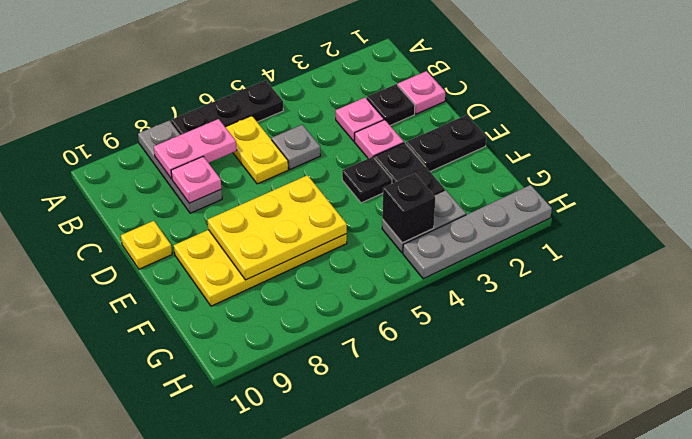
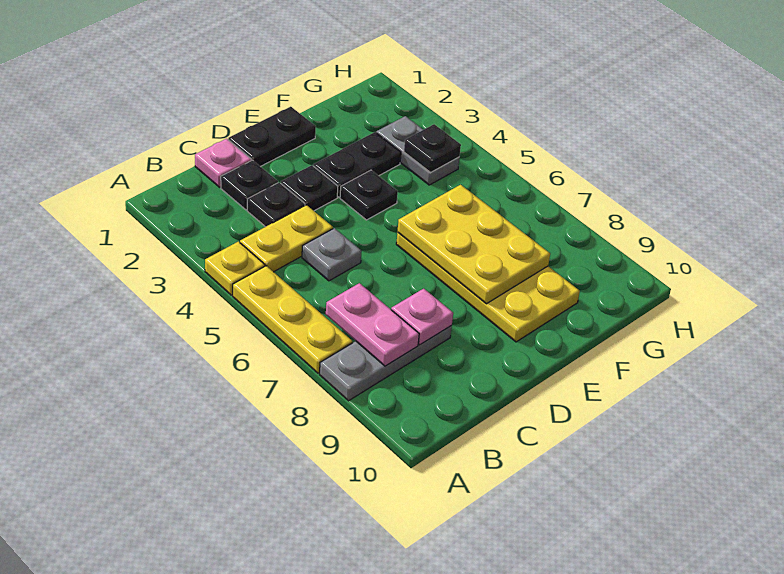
black plate A5:A7 level 1 -> yellow plate A5:A7 level 1
yellow plate B6:C6 level 1 -> yellow plate B4:C4 level 1
pink plate C3 level 1 -> black plate C3 level 1
pink plate D3 level 1 -> black plate D3 level 1
yellow plate D10 level 1 -> yellow plate A4 level 1
black plate E1:E2 level 1 -> black plate D1:E1 level 1
black brick G4 level 2 -> black plate G4 level 2
grey plate H1:H4 level 1 -> none

